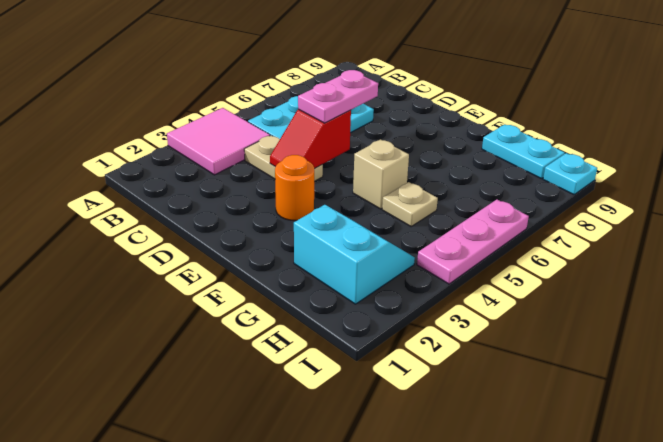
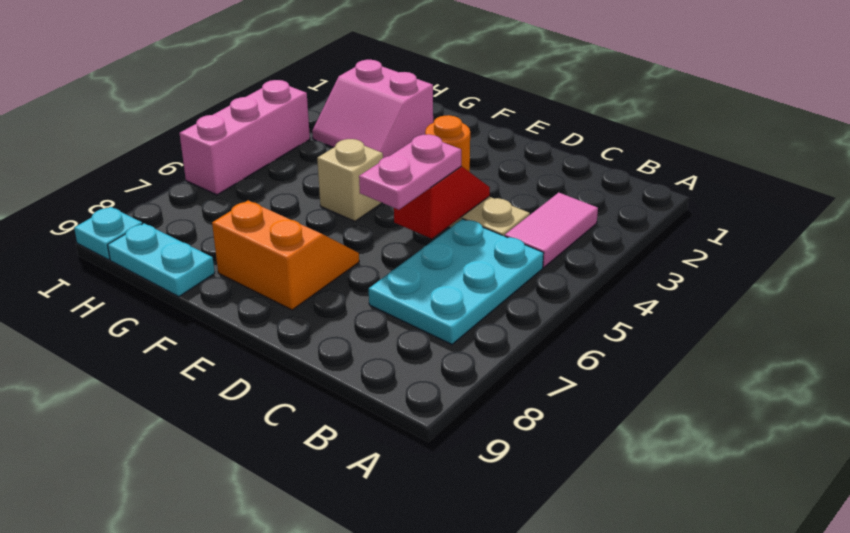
pink tile A3:B4 level 1 -> pink tile B3:B4 level 1
none -> orange slope E7:F8 level 1 top 8
cyan slope G2:H3 level 1 top 2 -> pink slope G2:H3 level 1 top 2
tan plate G5 level 1 -> none
pink plate I4:I6 level 1 -> pink brick I4:I6 level 1

